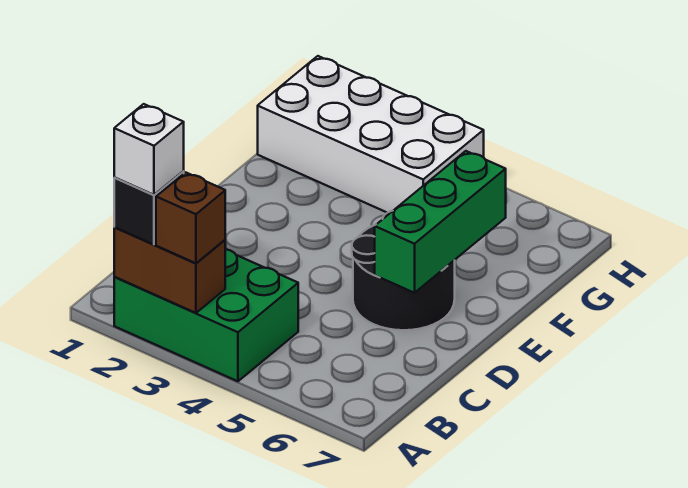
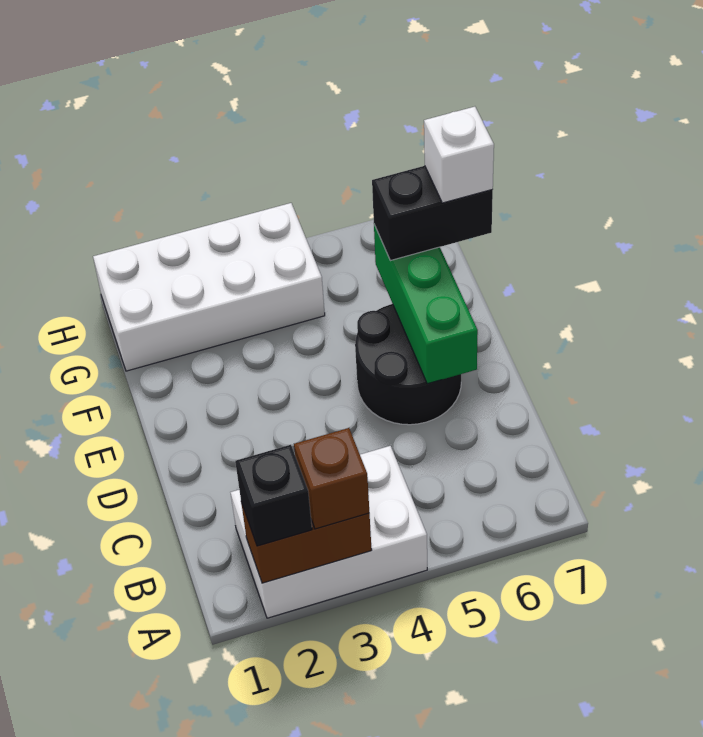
green brick A2:B4 level 1 -> white brick A2:B4 level 1
white brick A2 level 4 -> white brick F7 level 4
none -> black brick F6:F7 level 3

